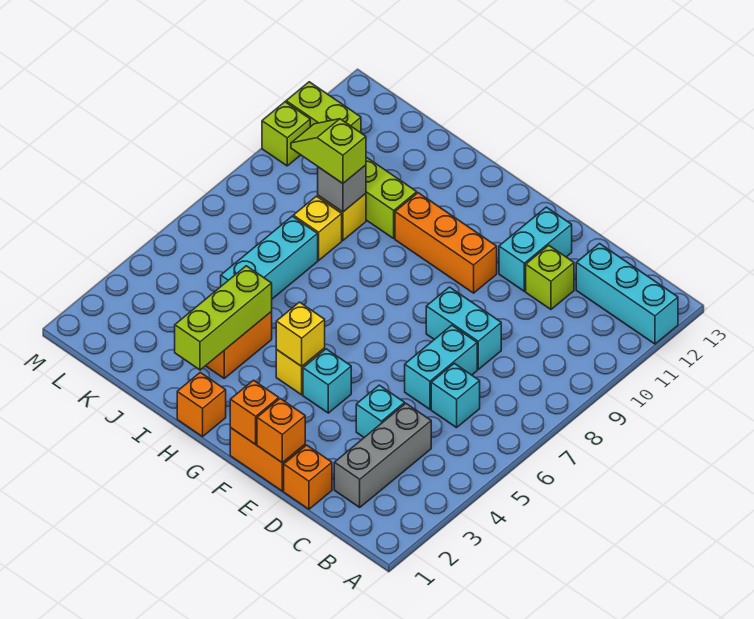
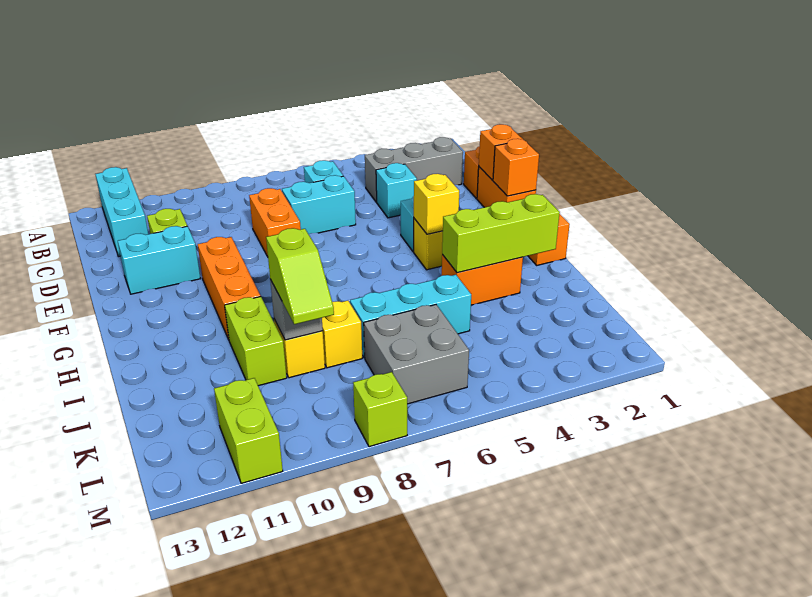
cyan brick D8:E8 level 1 -> orange brick D8:E8 level 1
none -> grey brick K6:L7 level 1
lime brick M10 level 1 -> lime brick M8 level 1

